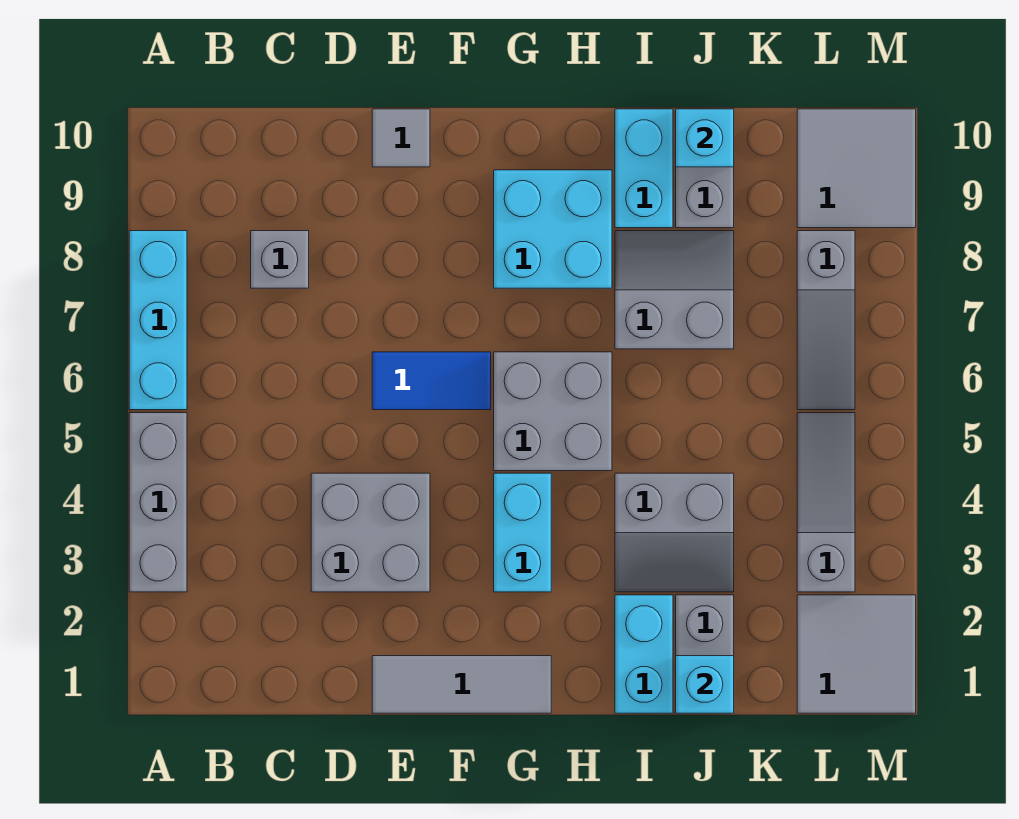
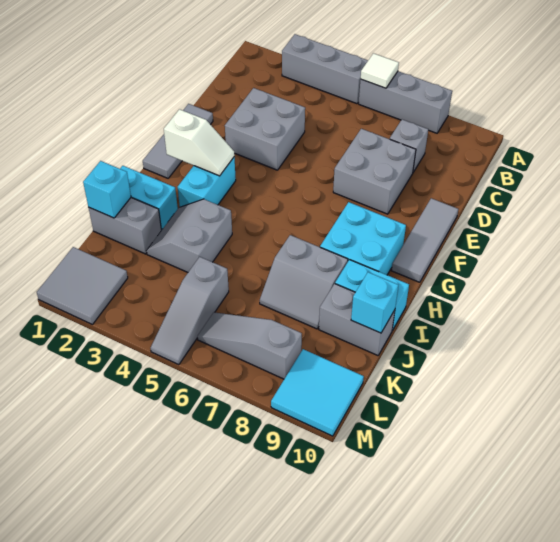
cyan brick A6:A8 level 1 -> grey brick A6:A8 level 1
none -> white tile A6 level 2
blue tile E6:F6 level 1 -> none
grey tile E10 level 1 -> grey tile E10:G10 level 1
none -> white slope G2:G3 level 2 top 2
cyan brick G3:G4 level 1 -> cyan brick G3:H3 level 1
grey brick G5:H6 level 1 -> grey brick D7:E8 level 1
grey slope I7:J8 level 1 top 7 -> grey slope I7:J8 level 1 top I
grey slope L3:L5 level 1 top 3 -> grey slope K5:M5 level 1 top K
grey tile L9:M10 level 1 -> cyan tile L9:M10 level 1

